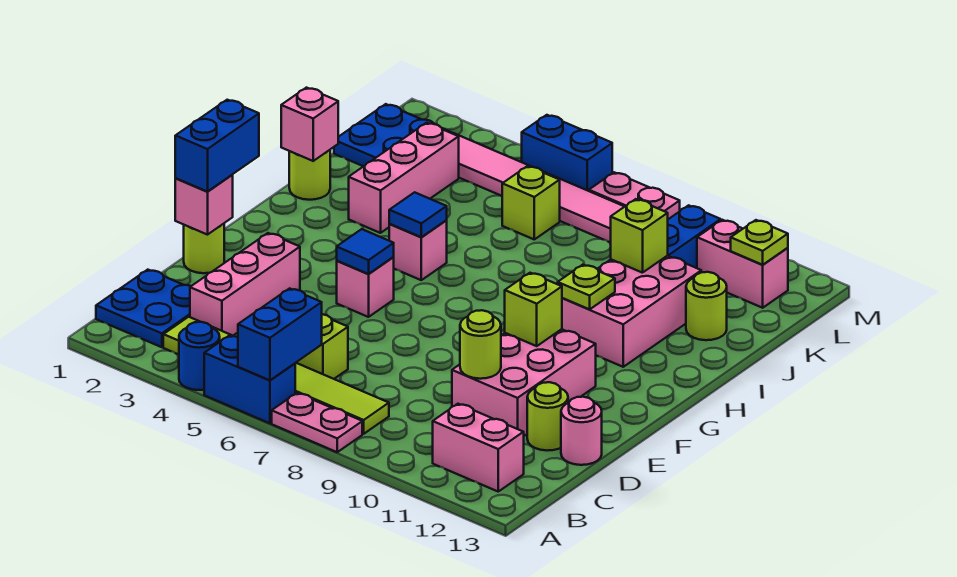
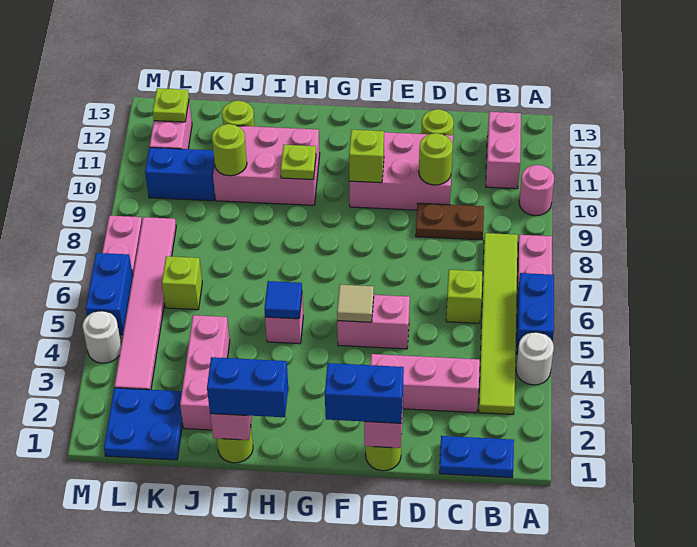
blue round brick A4 level 1 -> white round brick A4 level 1
blue brick A6:B6 level 2 -> blue brick H1:I1 level 3
blue plate B1:C2 level 1 -> blue plate B1:C1 level 1
none -> brown plate C9:D9 level 1
pink round brick D13 level 1 -> pink round brick A10 level 1
pink brick F5 level 1 -> pink brick E5:F5 level 1
blue tile F5 level 2 -> tan tile F5 level 2
pink brick I3:K3 level 1 -> pink brick J2:J4 level 1
lime brick J10 level 2 -> lime round brick J10 level 2
none -> white round brick M4 level 1

